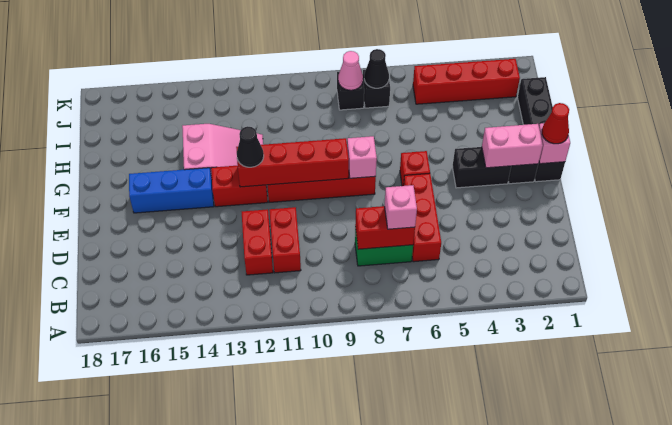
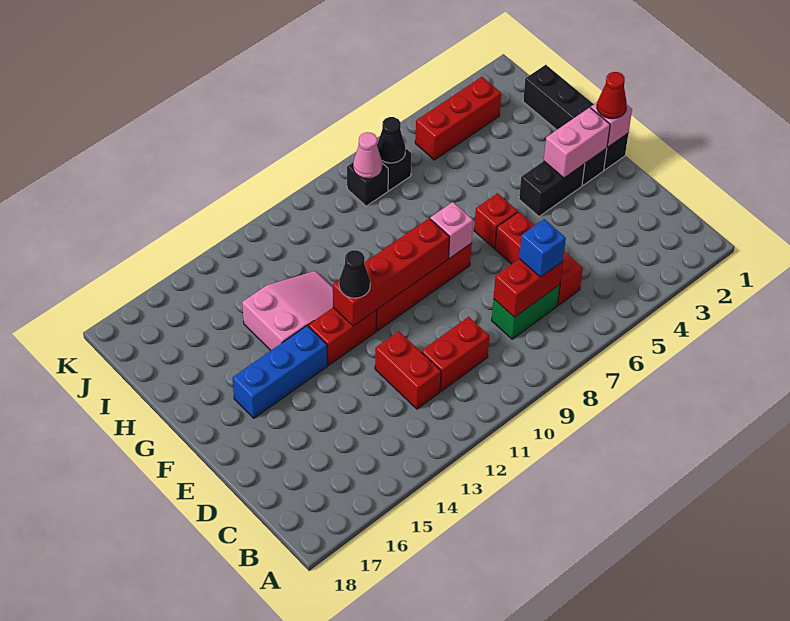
pink brick C7 level 3 -> blue brick C7 level 3
red brick C11:D11 level 1 -> red brick C10:C11 level 1
red brick J2:J5 level 1 -> red brick J3:J5 level 1

